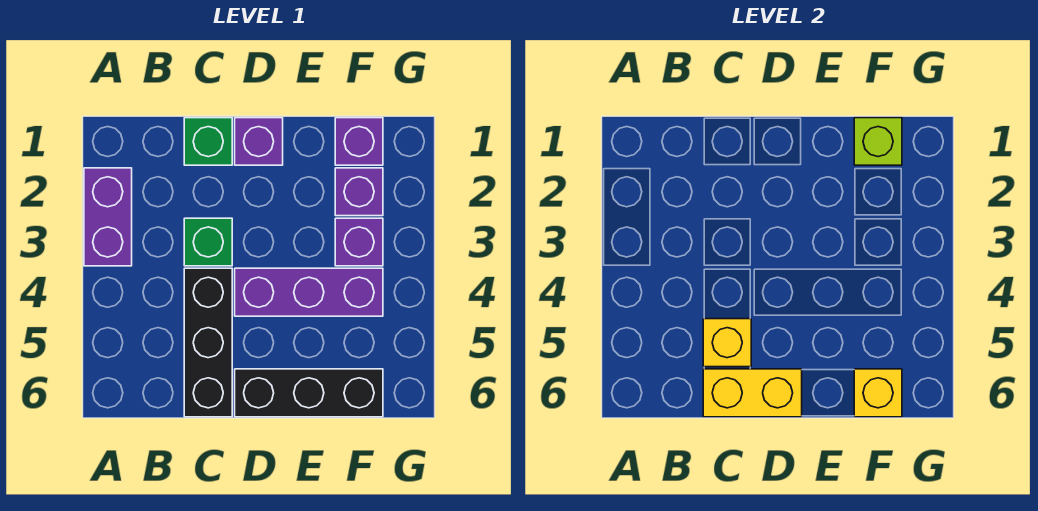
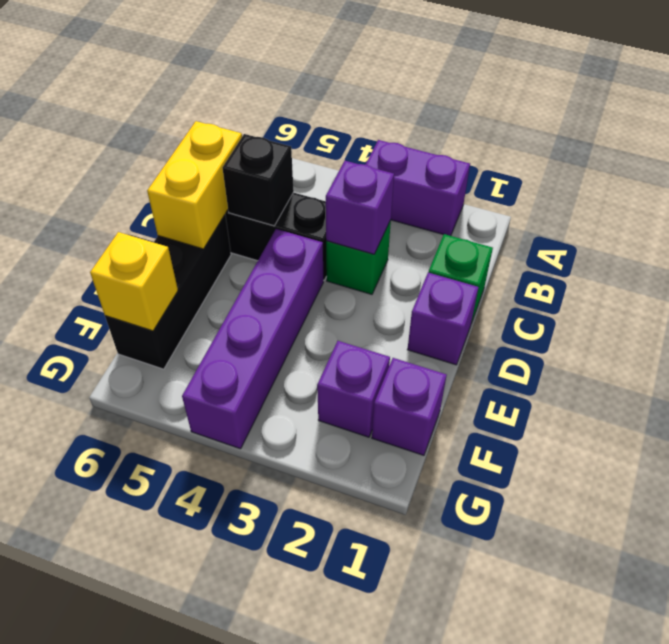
yellow brick C5 level 2 -> black brick C5 level 2
purple brick D4:F4 level 1 -> purple brick D4:G4 level 1
lime brick F1 level 2 -> none
purple brick F3 level 1 -> purple brick C3 level 2

